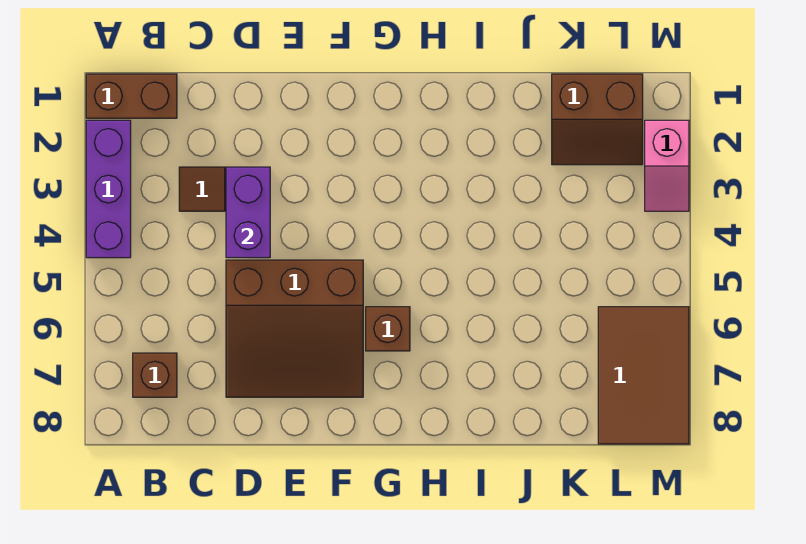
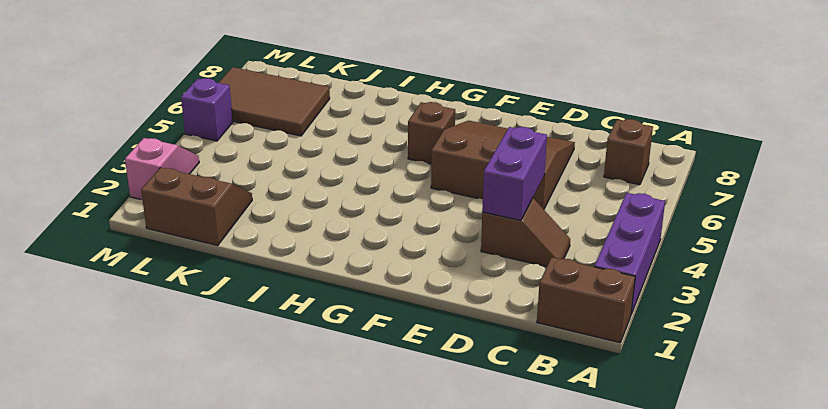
brown tile L6:M8 level 1 -> brown tile K6:M7 level 1
none -> purple brick M5 level 1

